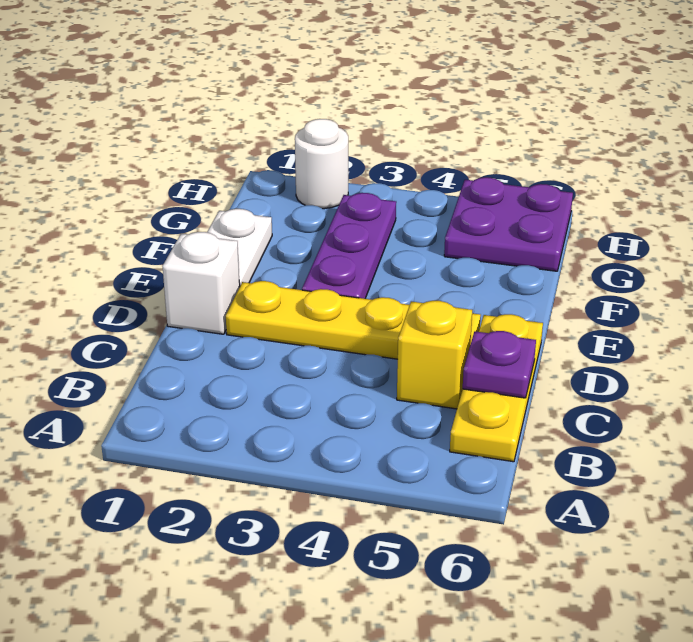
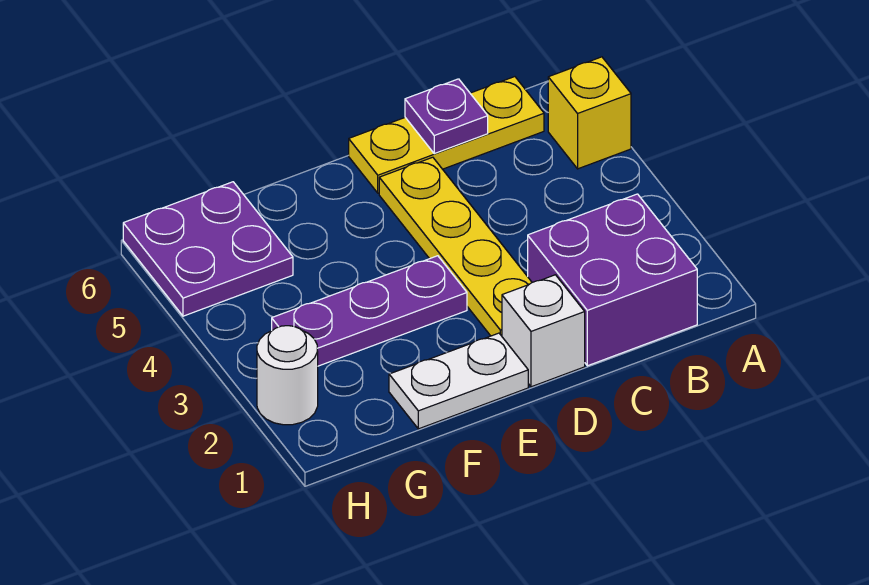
none -> purple brick B1:C2 level 1
yellow brick C5 level 1 -> yellow brick A5 level 1

